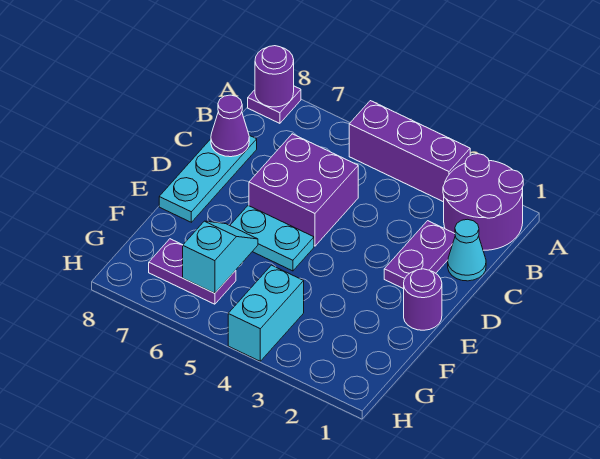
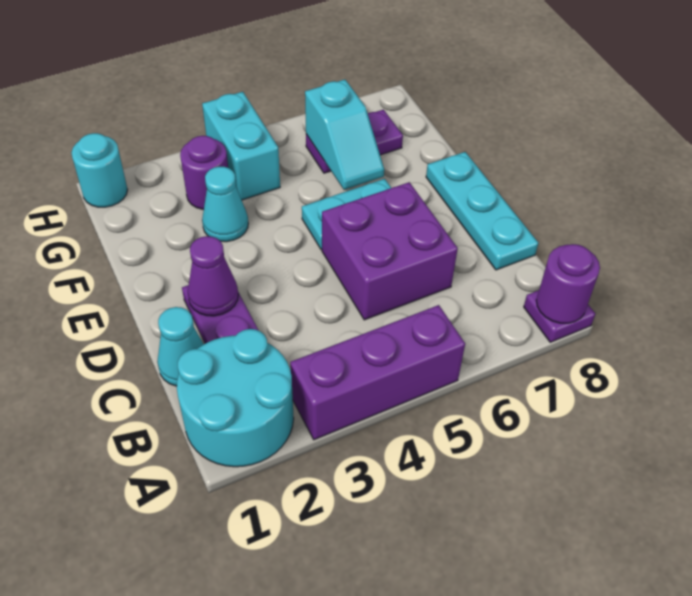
purple round brick A1:B2 level 1 -> cyan round brick A1:B2 level 1
purple cone C8 level 2 -> purple cone D2 level 2
purple round brick E1 level 1 -> purple round brick G3 level 1
none -> cyan cone F3 level 1
none -> cyan round brick H1 level 1

